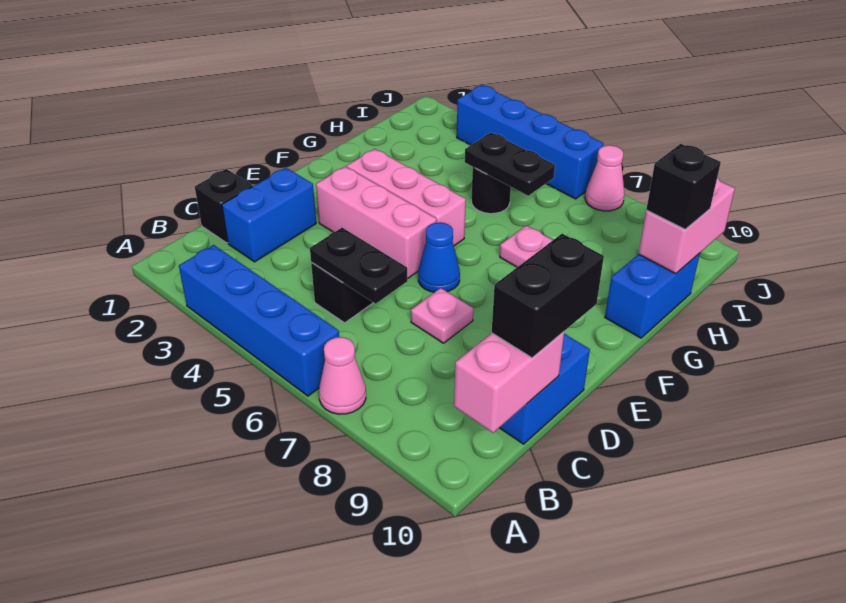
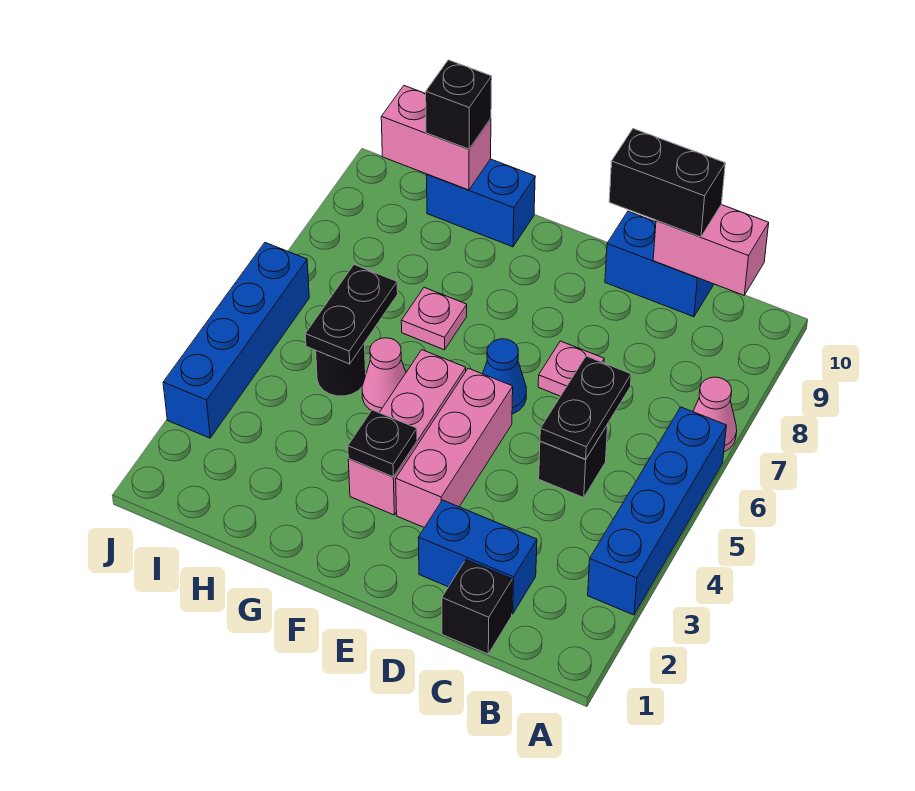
none -> black plate F3 level 2
pink cone J7 level 1 -> pink cone G5 level 1

